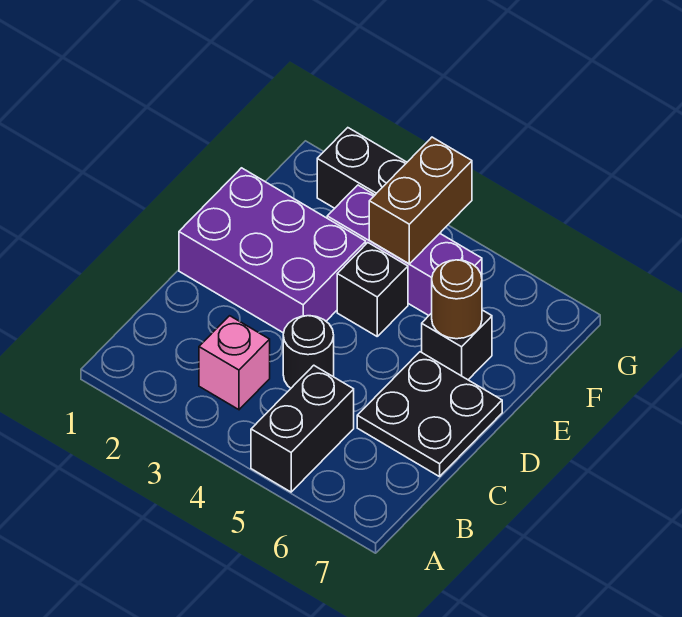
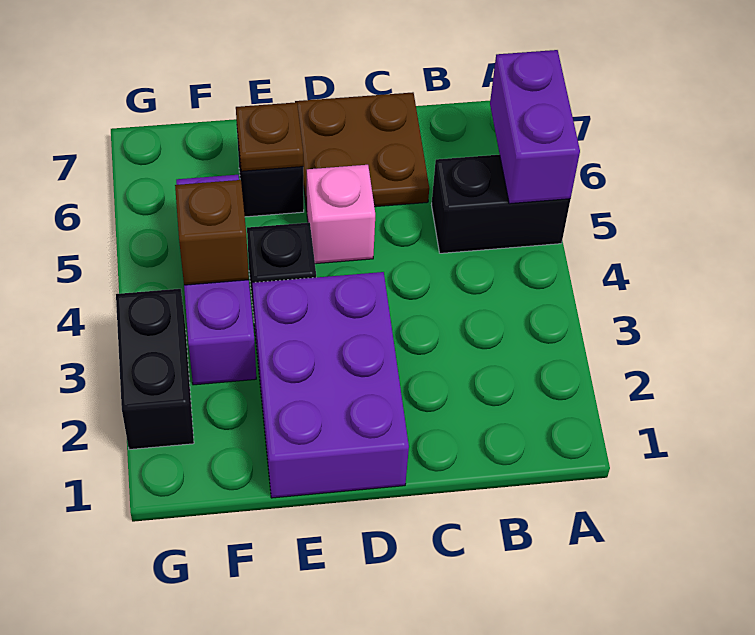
none -> purple brick A5:A6 level 2
pink brick B3 level 1 -> pink brick D5 level 1
black round brick C4 level 1 -> none
black plate C6:D7 level 1 -> brown plate C6:D7 level 1
brown round brick E6 level 2 -> brown plate E6 level 2
brown brick F4:G4 level 2 -> brown brick F4 level 2

